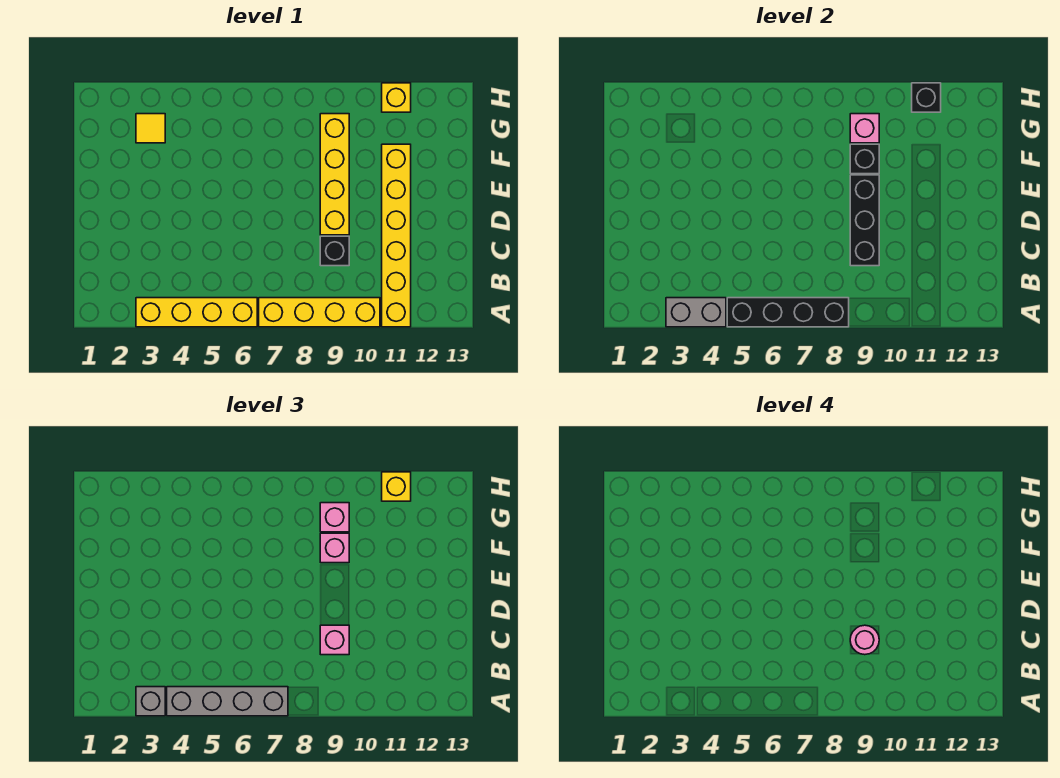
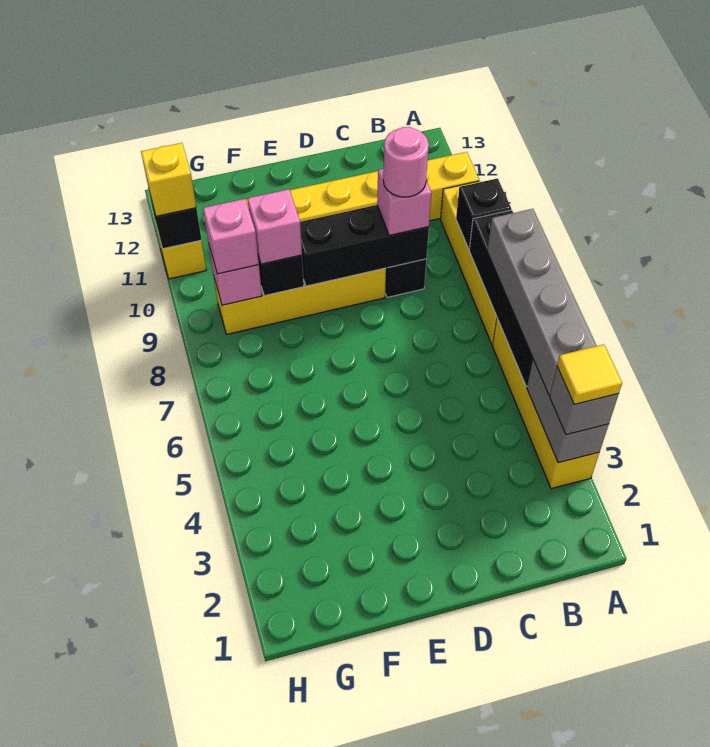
none -> black brick A9 level 2
yellow tile G3 level 1 -> yellow tile A3 level 4

